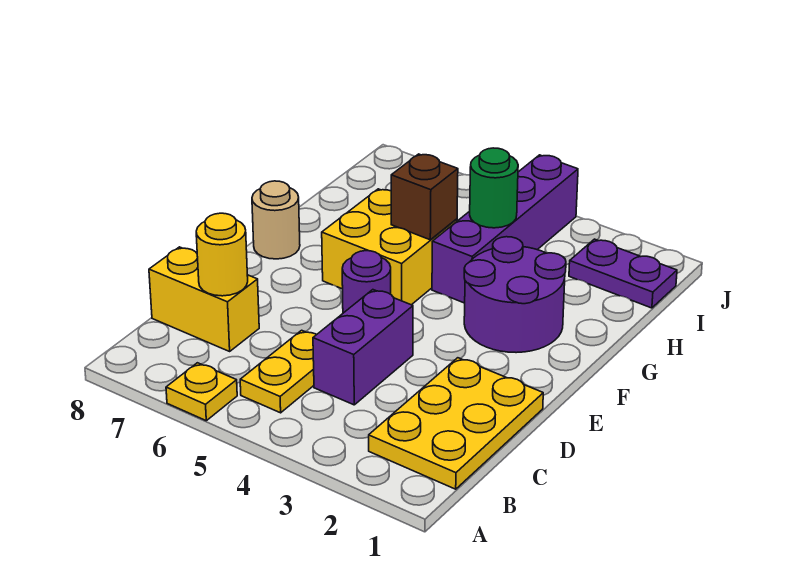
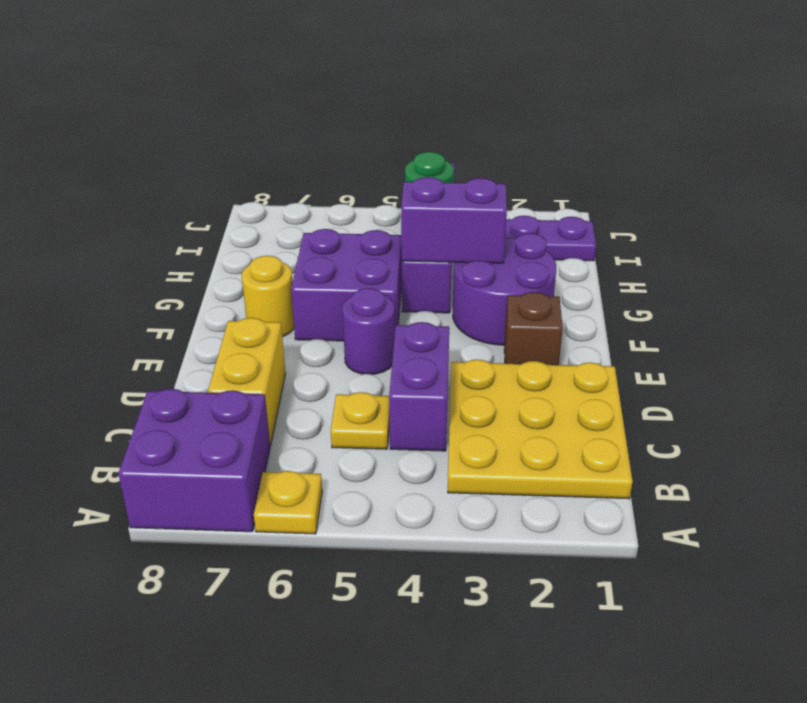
none -> purple brick A7:B8 level 1
yellow plate B1:D2 level 1 -> yellow plate B1:D3 level 1
yellow plate B5:C5 level 1 -> yellow plate C5 level 1
yellow brick C7:C8 level 1 -> yellow brick C7:D7 level 1
yellow round brick C7 level 2 -> yellow round brick F7 level 1
yellow brick F5:G6 level 1 -> purple brick F5:G6 level 1
tan round brick F8 level 1 -> none
none -> purple brick G3:G4 level 2
brown brick G5 level 2 -> brown brick E2 level 1

